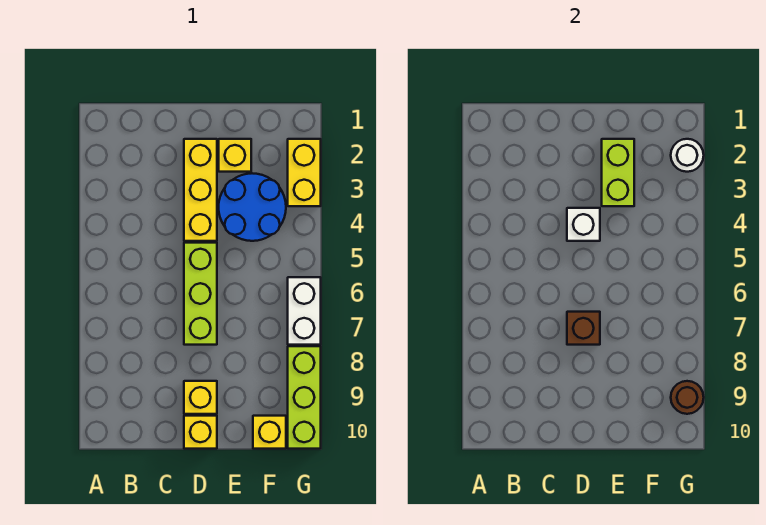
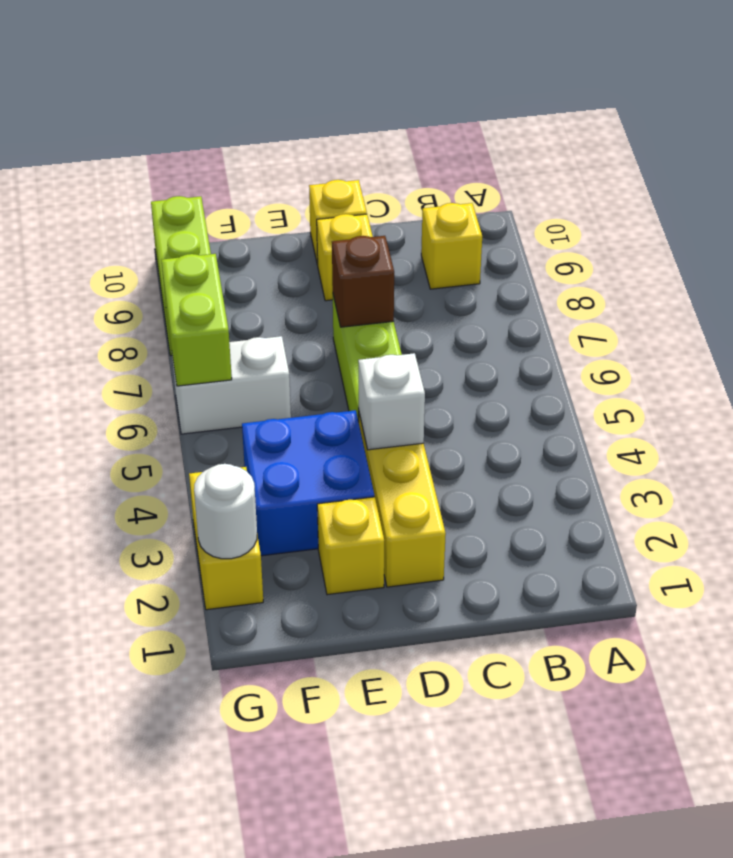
lime brick E2:E3 level 2 -> lime brick G6:G7 level 2
blue round brick E3:F4 level 1 -> blue brick E3:F4 level 1
yellow brick F10 level 1 -> yellow brick B9 level 1
white brick G6:G7 level 1 -> white brick F6:G6 level 1
brown round brick G9 level 2 -> none

